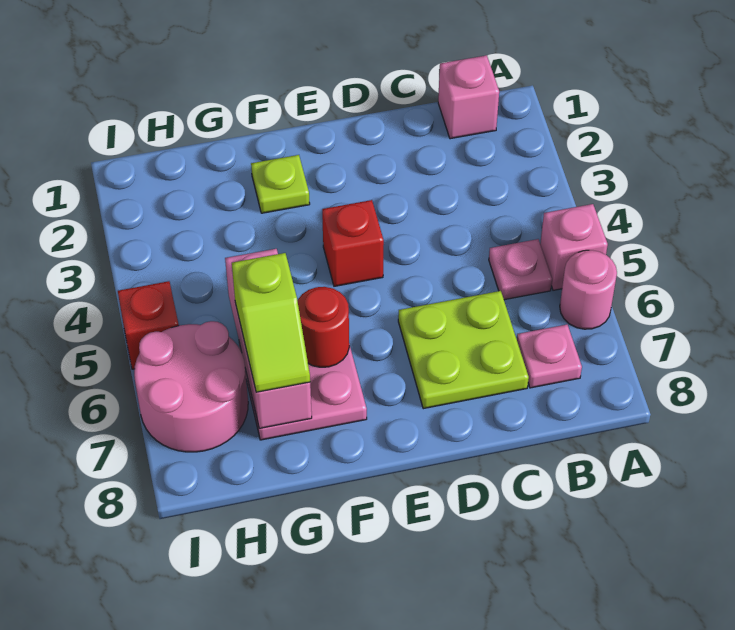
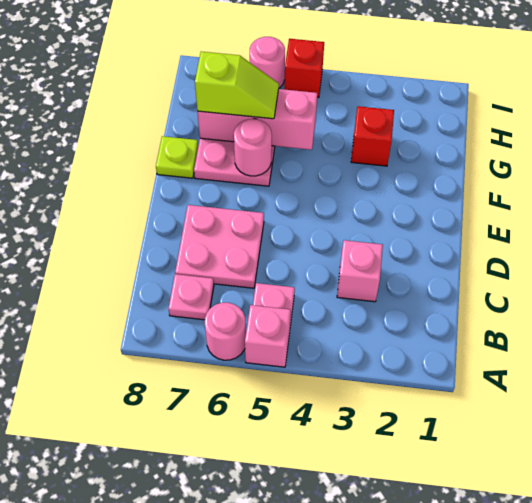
pink brick B1 level 1 -> pink brick C3 level 1
lime plate C6:D7 level 1 -> pink plate C6:D7 level 1
red brick E4 level 1 -> red brick G3 level 1
lime plate F2 level 1 -> lime plate F8 level 1
red round brick F6 level 2 -> pink round brick F6 level 2
lime slope G6:G7 level 3 top 6 -> lime slope G6:G7 level 3 top 7
pink round brick H6:I7 level 1 -> pink round brick I6 level 1

